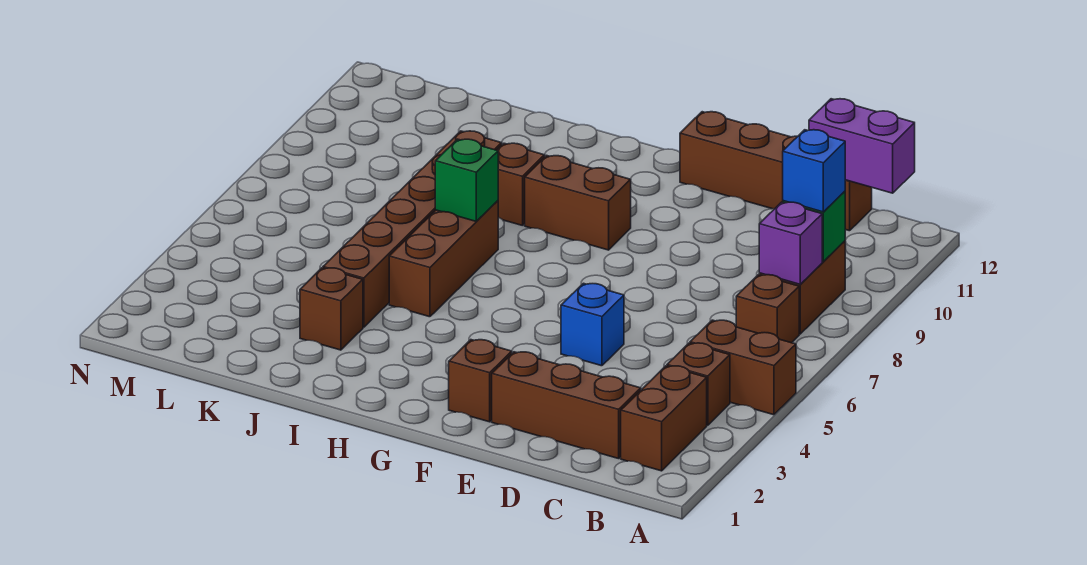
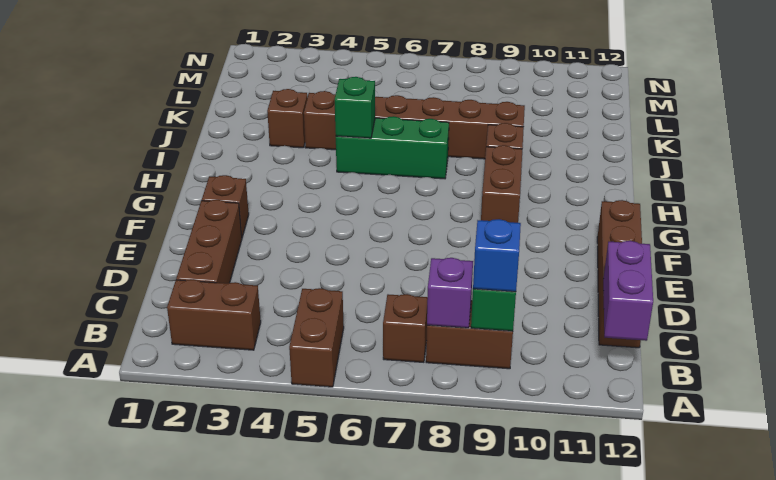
brown brick B4 level 1 -> none
blue brick E5 level 1 -> none
brown brick I5:I7 level 1 -> green brick I5:I7 level 1
green brick I7 level 2 -> green brick I5 level 2

